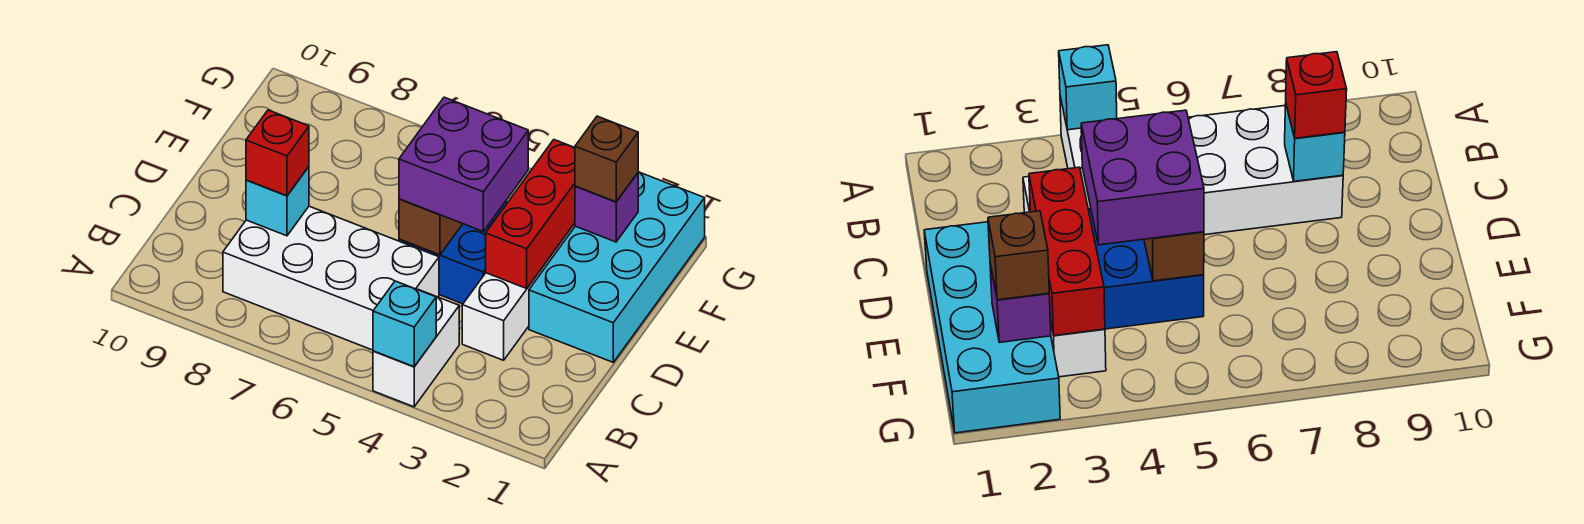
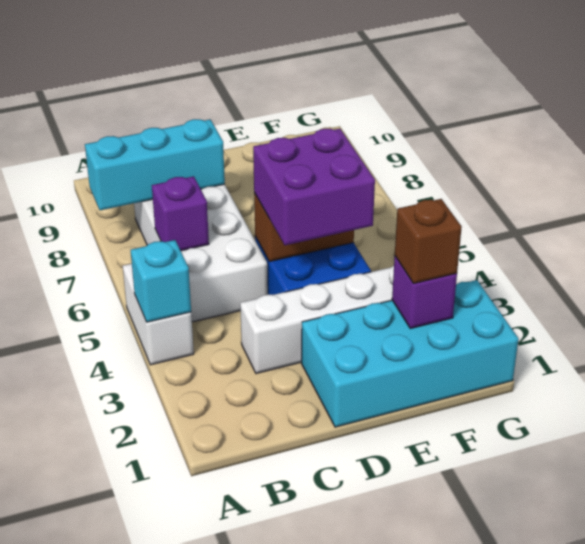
white brick A4:B4 level 1 -> white brick A4:A5 level 1
none -> purple brick B6 level 2
cyan brick C8 level 2 -> cyan brick A8:C8 level 2
red brick C8 level 3 -> none
red brick D3:F3 level 2 -> none

